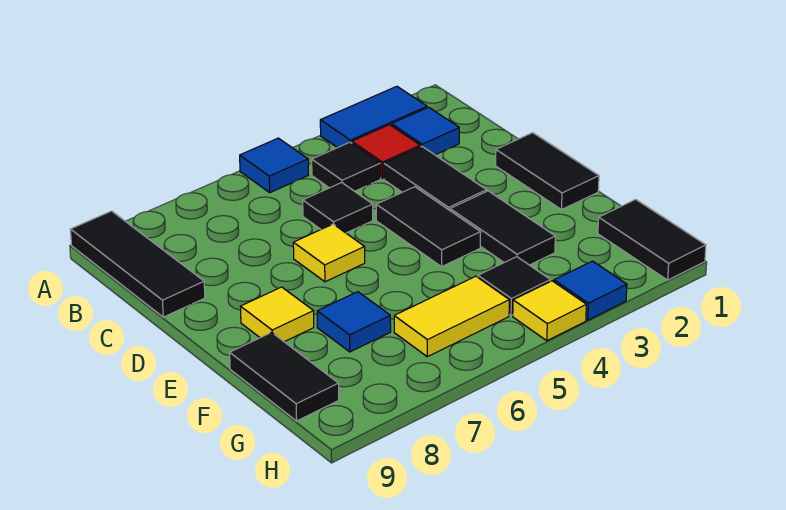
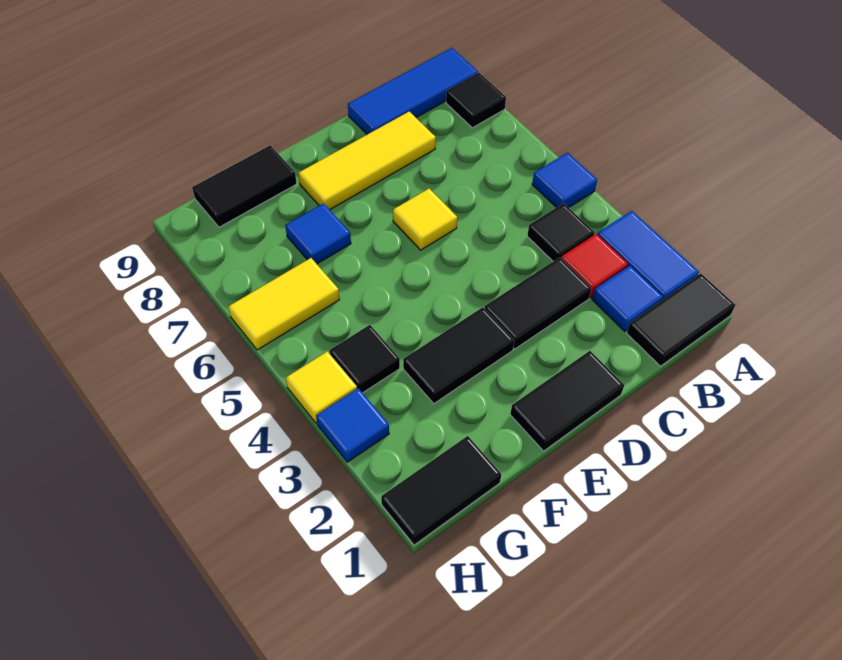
black tile A9:C9 level 1 -> blue tile A9:C9 level 1
black tile C5 level 1 -> black tile A8 level 1
black tile D4:E4 level 1 -> black tile A1:B1 level 1
yellow tile E8 level 1 -> yellow tile C8:E8 level 1
yellow tile G5:G6 level 1 -> yellow tile G6:H6 level 1

